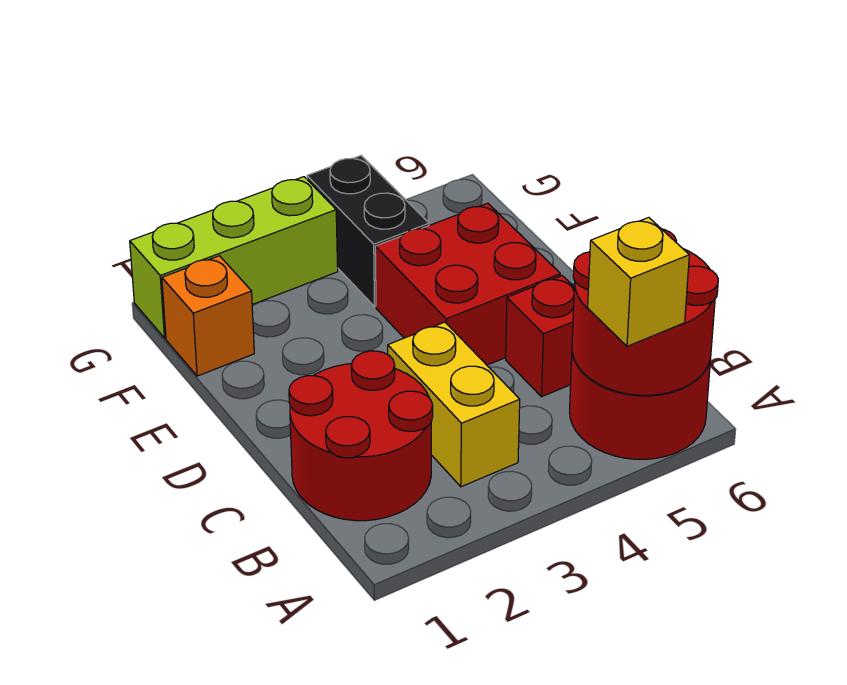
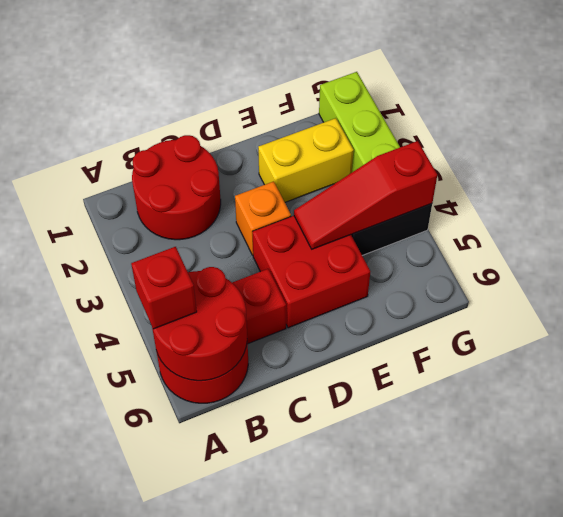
yellow brick A5 level 3 -> red brick A5 level 3
yellow brick B3:C3 level 1 -> yellow brick E2:F2 level 1
none -> red slope E4:G4 level 2 top G
orange brick F1 level 1 -> orange brick D3 level 1

